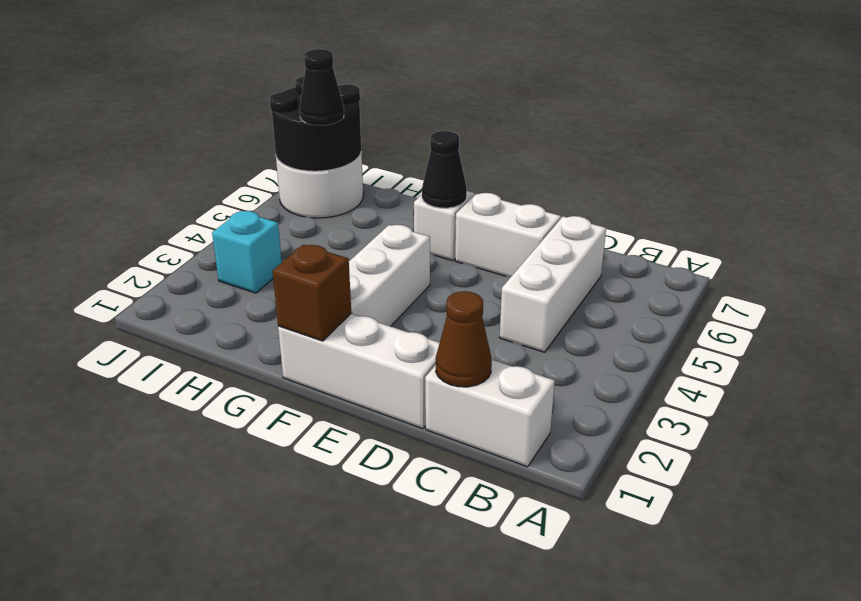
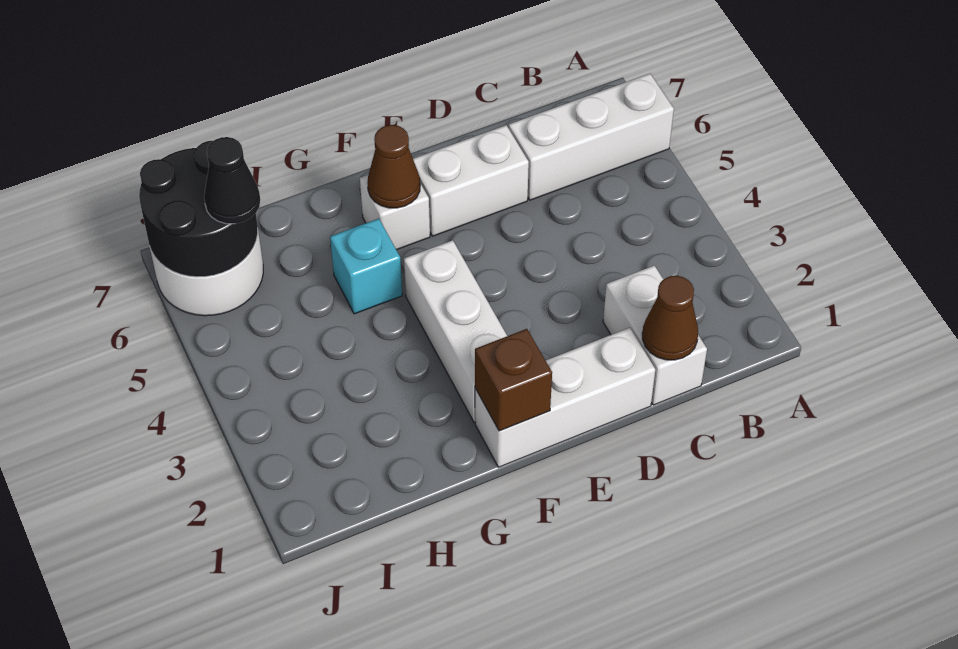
white brick B1:C1 level 1 -> white brick C1:C2 level 1
white brick C4:C6 level 1 -> white brick A6:C6 level 1
black cone F6 level 2 -> brown cone F6 level 2
cyan brick I3 level 1 -> cyan brick G5 level 1

